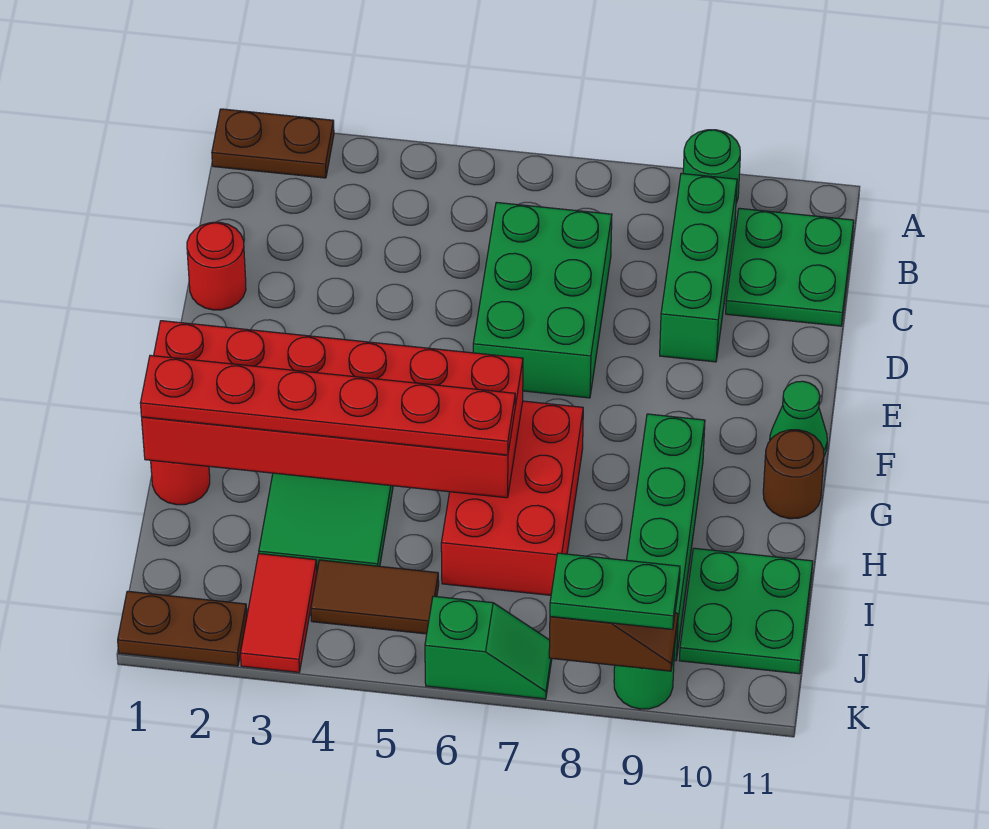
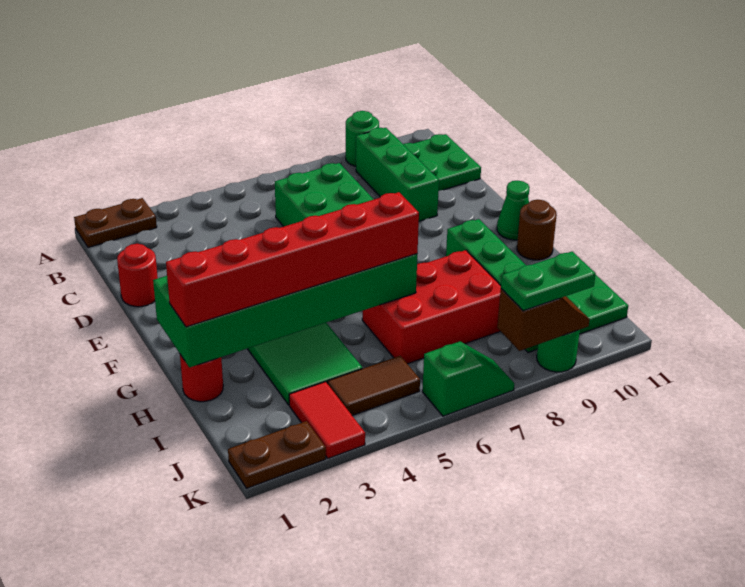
red brick G1:H6 level 2 -> green brick G1:H6 level 2
red brick G6:I7 level 1 -> red brick H6:I8 level 1
red plate H1:H6 level 3 -> red brick H1:H6 level 3

